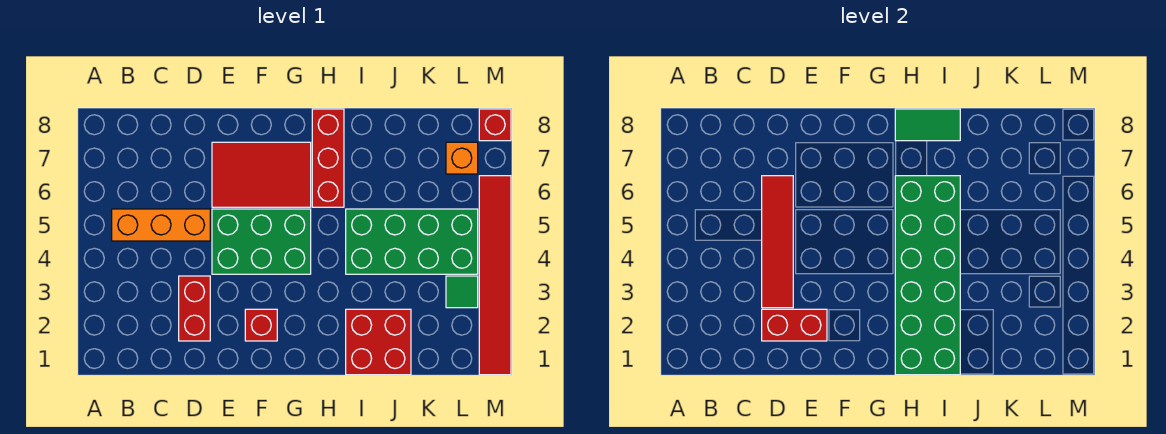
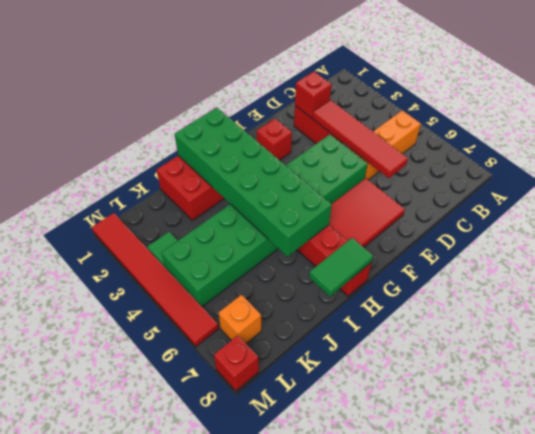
red brick D2:E2 level 2 -> red brick D2 level 2

